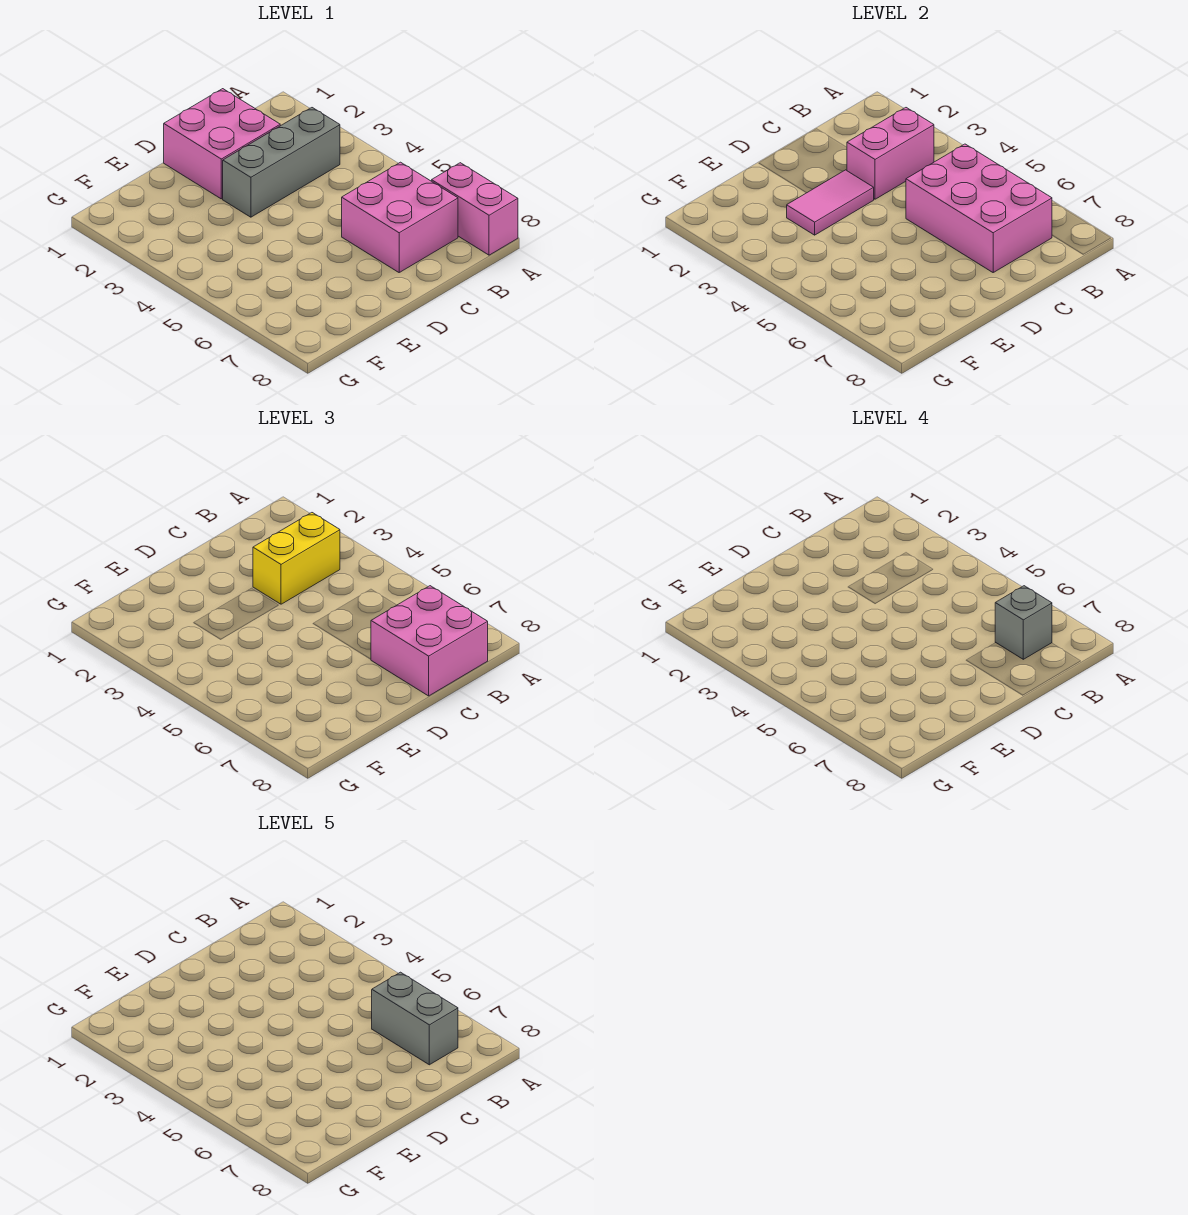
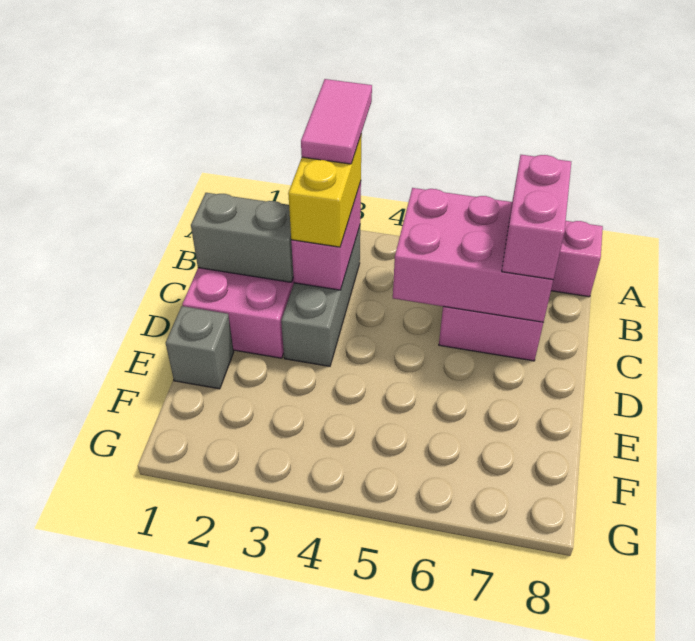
grey brick B6:B7 level 5 -> grey brick C1:C2 level 2
pink brick B7:C8 level 3 -> pink brick B7:C7 level 3
grey brick B7 level 4 -> grey brick E1 level 1
pink tile D3:E3 level 2 -> pink tile A3:B3 level 4

